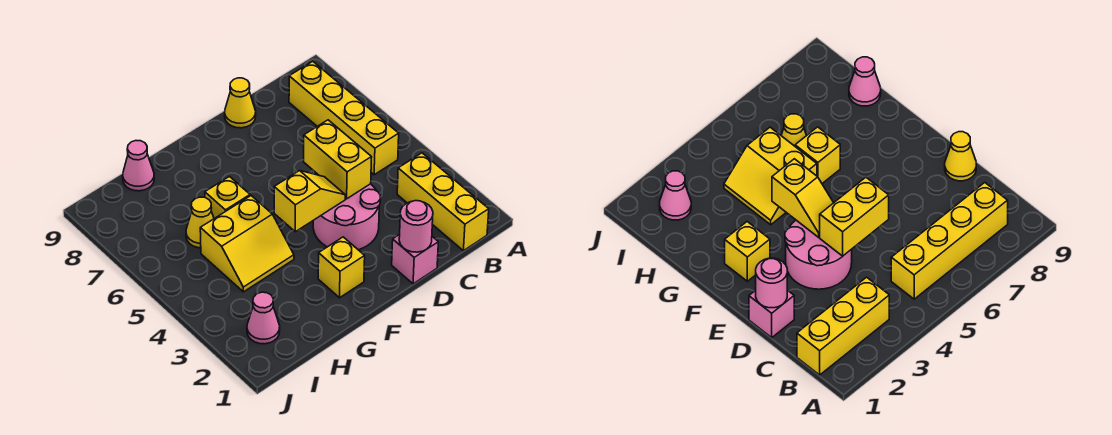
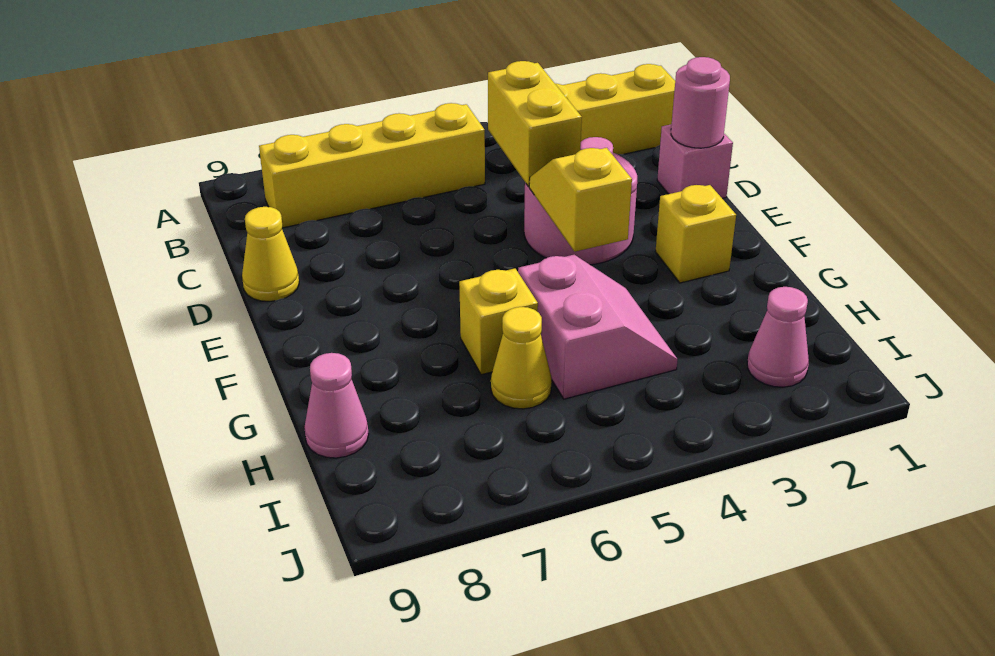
yellow brick D4:D5 level 2 -> yellow brick C4:D4 level 2
yellow slope G4:H5 level 1 top 5 -> pink slope G4:H5 level 1 top 5

